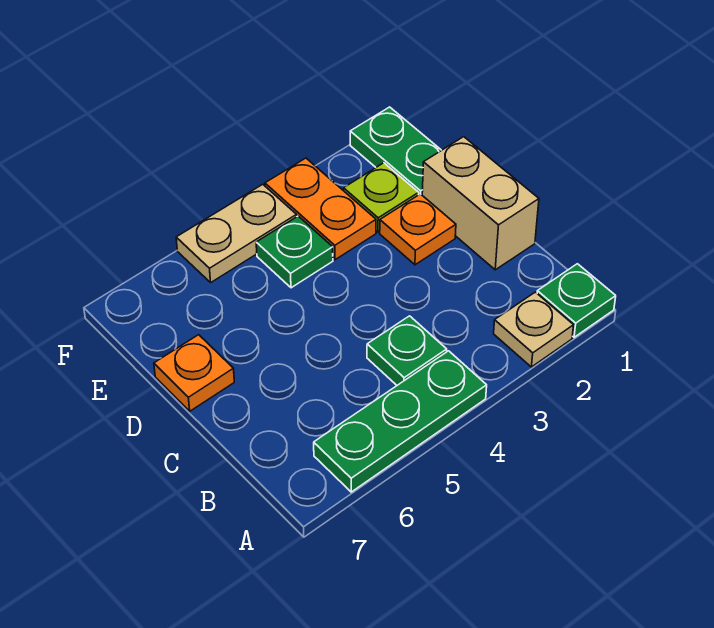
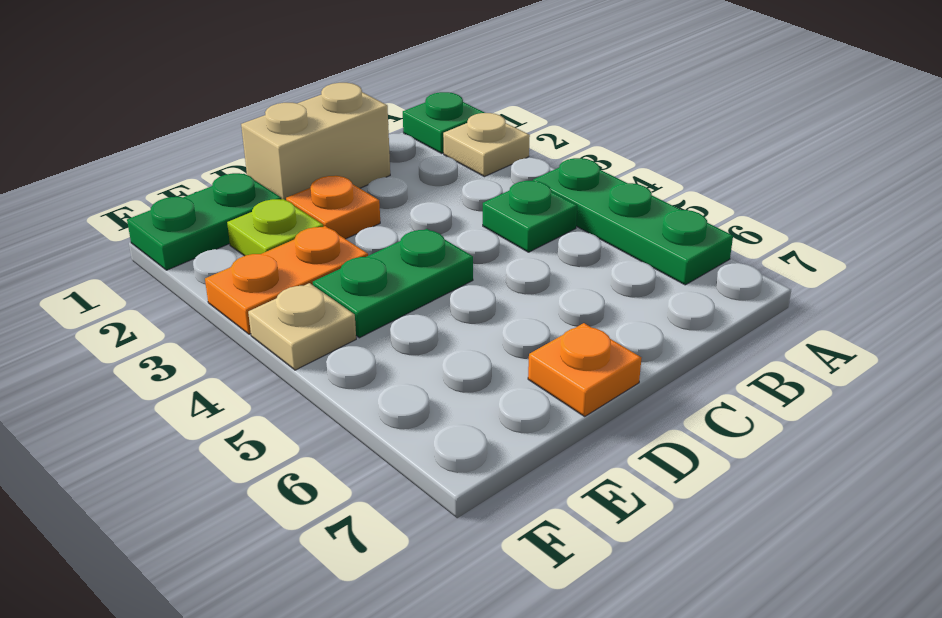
green plate E4 level 1 -> green plate D4:E4 level 1
tan plate F4:F5 level 1 -> tan plate F4 level 1

